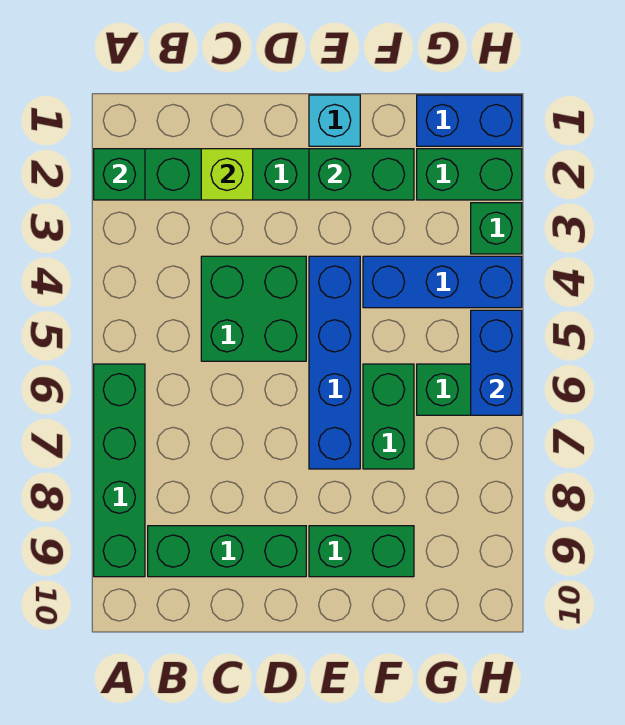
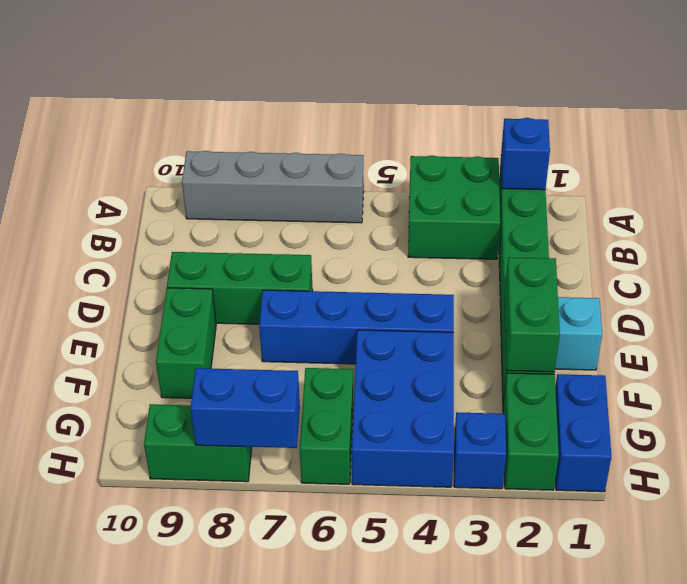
green brick A2 level 2 -> blue brick A2 level 2
green brick A6:A9 level 1 -> grey brick A6:A9 level 1
green brick B9:D9 level 1 -> green brick D7:D9 level 1
lime brick C2 level 2 -> none
green brick C4:D5 level 1 -> green brick A3:B4 level 1
blue brick F4:H4 level 1 -> blue brick F4:H5 level 1
green brick F6:F7 level 1 -> green brick H8:H9 level 1
green brick H3 level 1 -> blue brick H3 level 1
blue brick H5:H6 level 2 -> blue brick H7:H8 level 2

